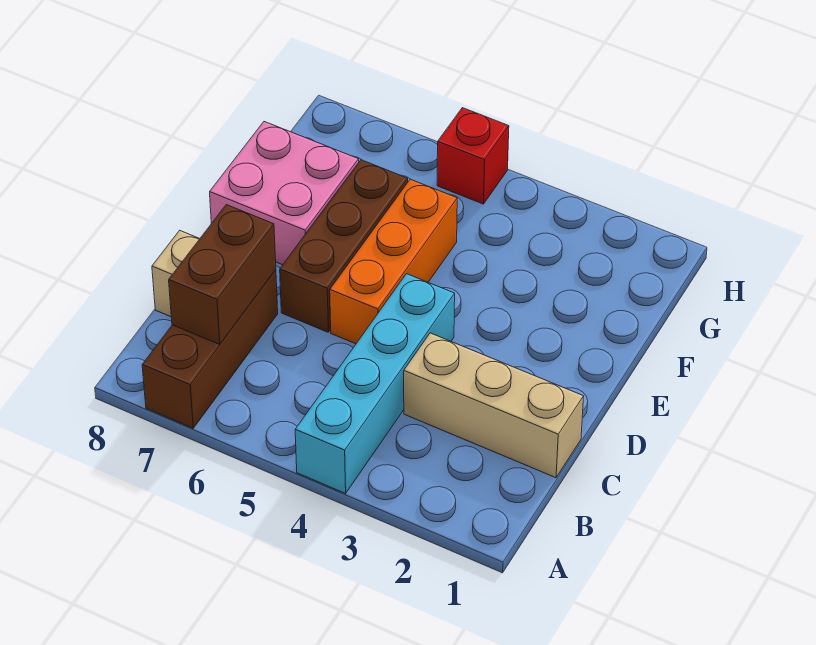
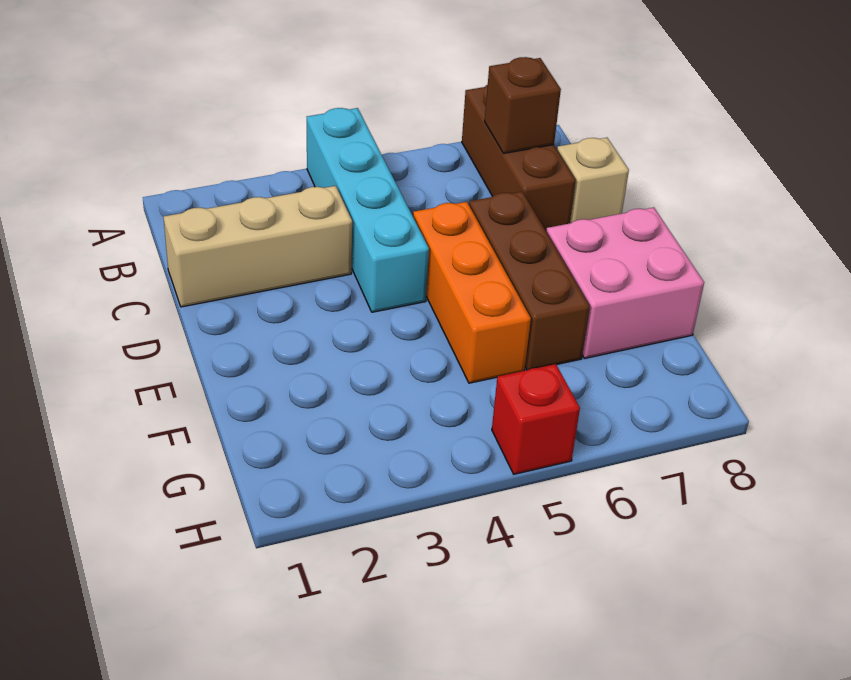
brown brick B7:C7 level 2 -> brown brick B7 level 2

